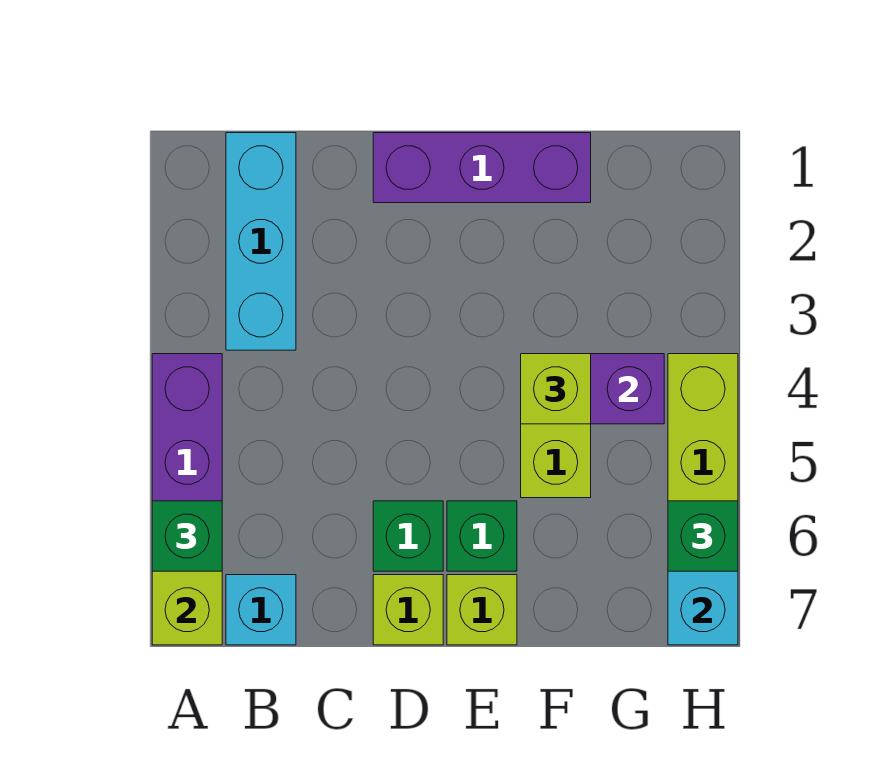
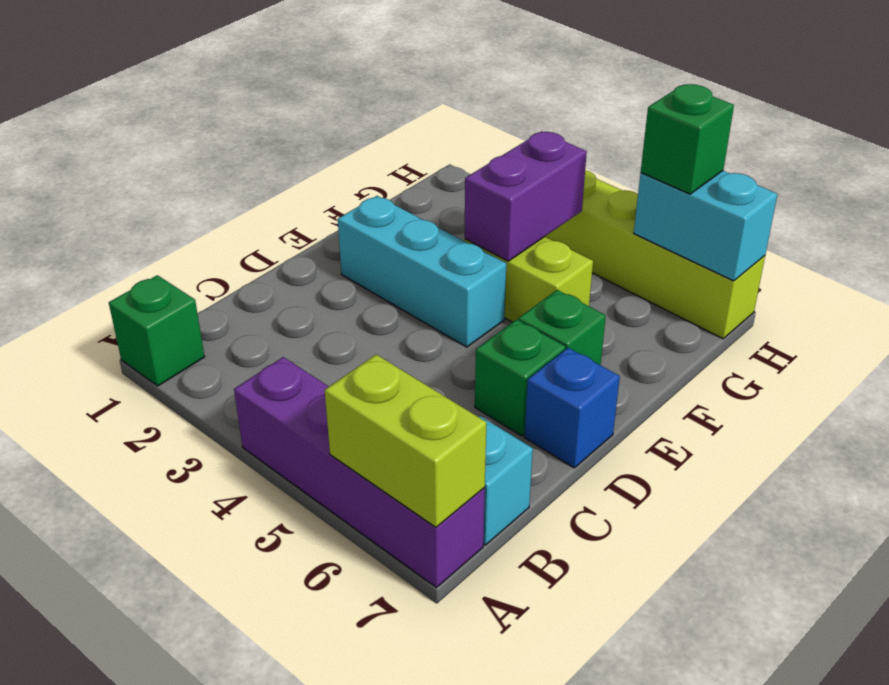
green brick A6 level 3 -> green brick A1 level 1
cyan brick B1:B3 level 1 -> cyan brick E2:E4 level 1
purple brick D1:F1 level 1 -> none
lime brick D7 level 1 -> blue brick D7 level 1
lime brick E7 level 1 -> none
lime brick F4 level 3 -> none

